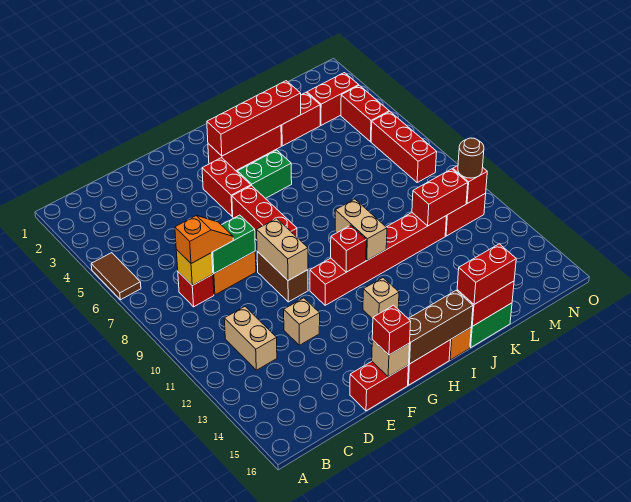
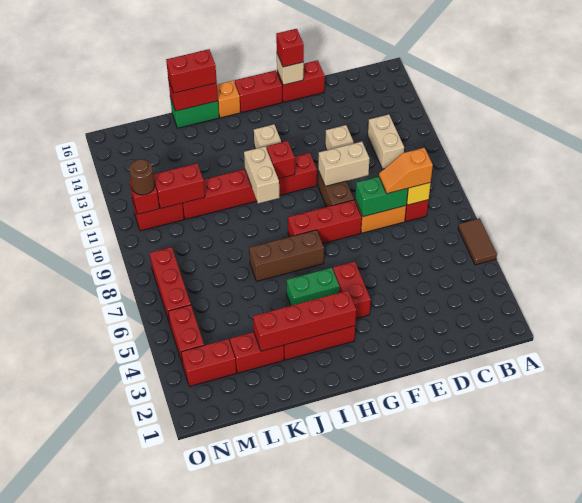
tan brick F9:F10 level 2 -> tan brick E10:F10 level 2
red brick G6:G8 level 1 -> red brick F8:H8 level 1
brown brick G16:I16 level 2 -> brown brick H7:J7 level 1

